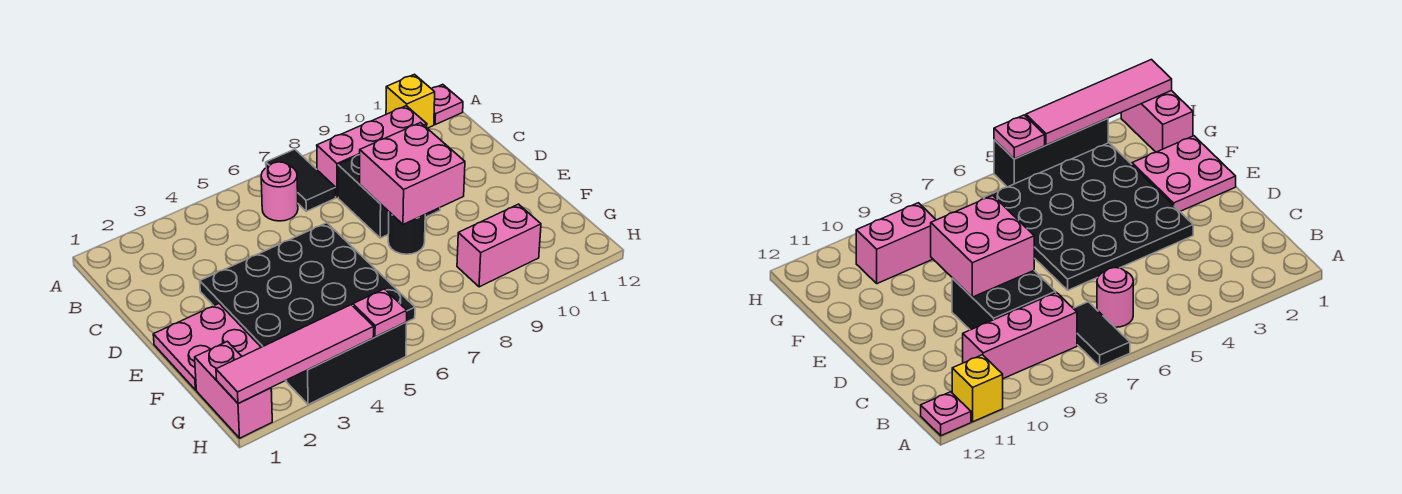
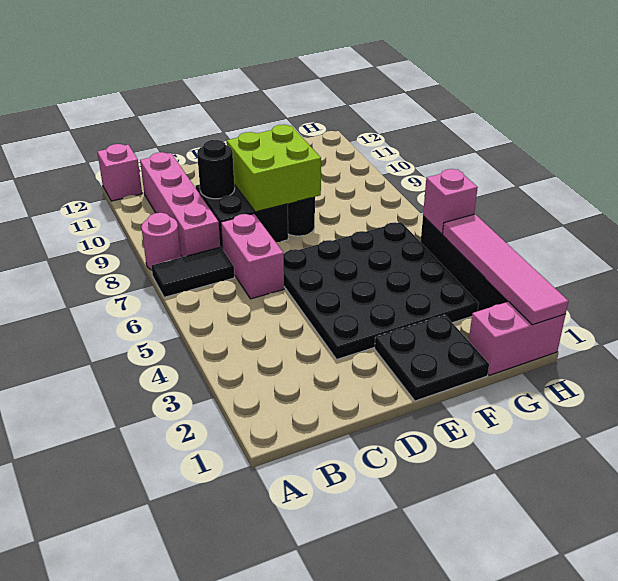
yellow brick A11 level 1 -> none
pink plate A12 level 1 -> pink brick A12 level 1
pink round brick B6 level 1 -> pink round brick A8 level 1
pink brick B8:B10 level 1 -> pink brick B8:B11 level 1
none -> black round brick C9 level 2
pink brick D8:E9 level 2 -> lime brick D8:E9 level 2
pink plate E1:F2 level 1 -> black plate E1:F2 level 1
pink brick G9:G10 level 1 -> pink brick C6:C7 level 1
pink plate H5 level 2 -> pink brick H5 level 2

